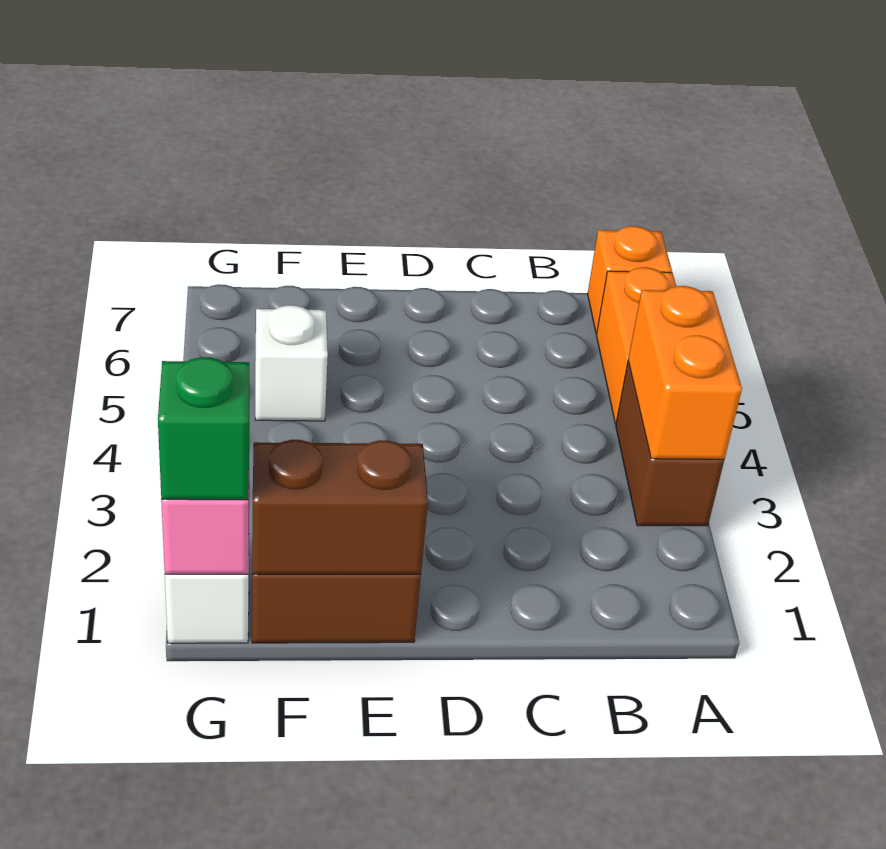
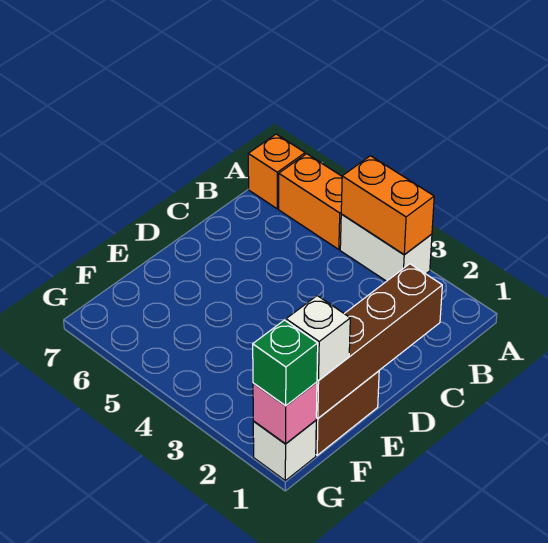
brown brick A3:A4 level 1 -> white brick A3:A4 level 1
brown brick E1:F1 level 2 -> brown brick C1:F1 level 2
white brick F5 level 1 -> white brick F1 level 3

